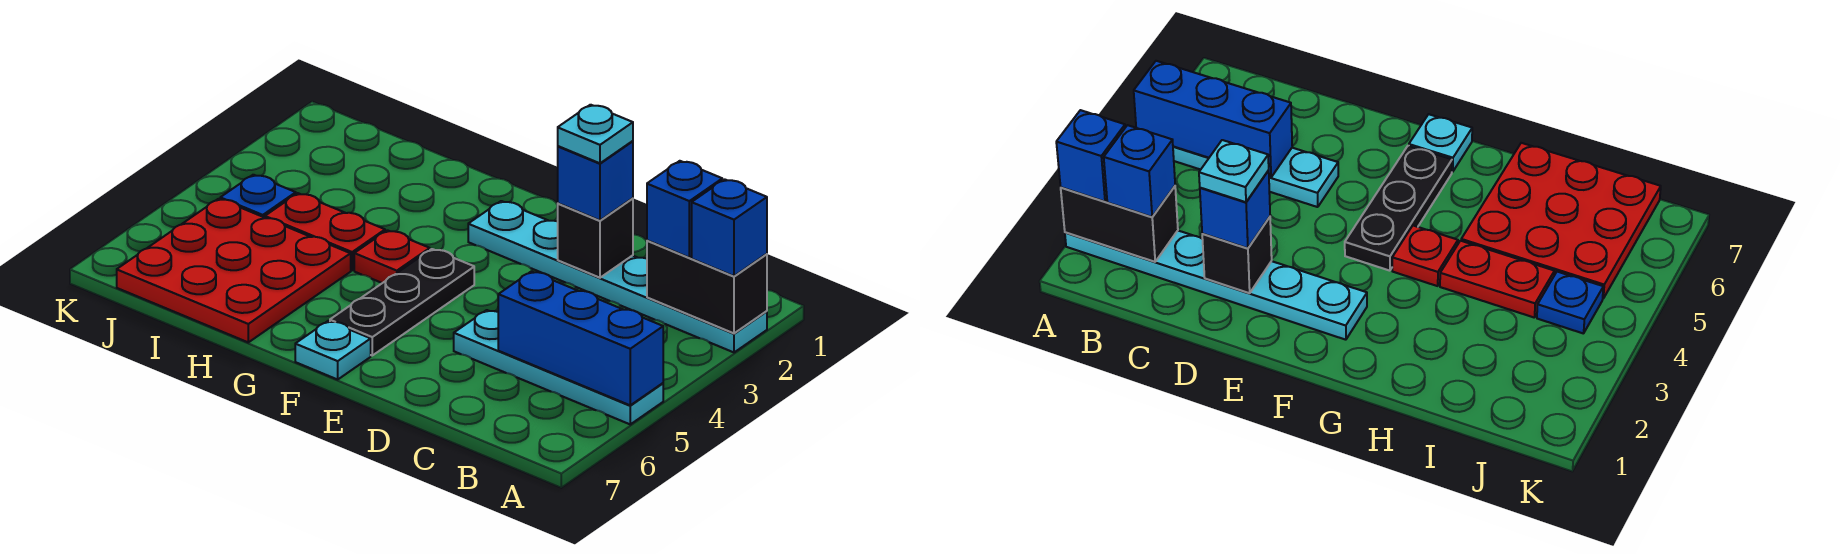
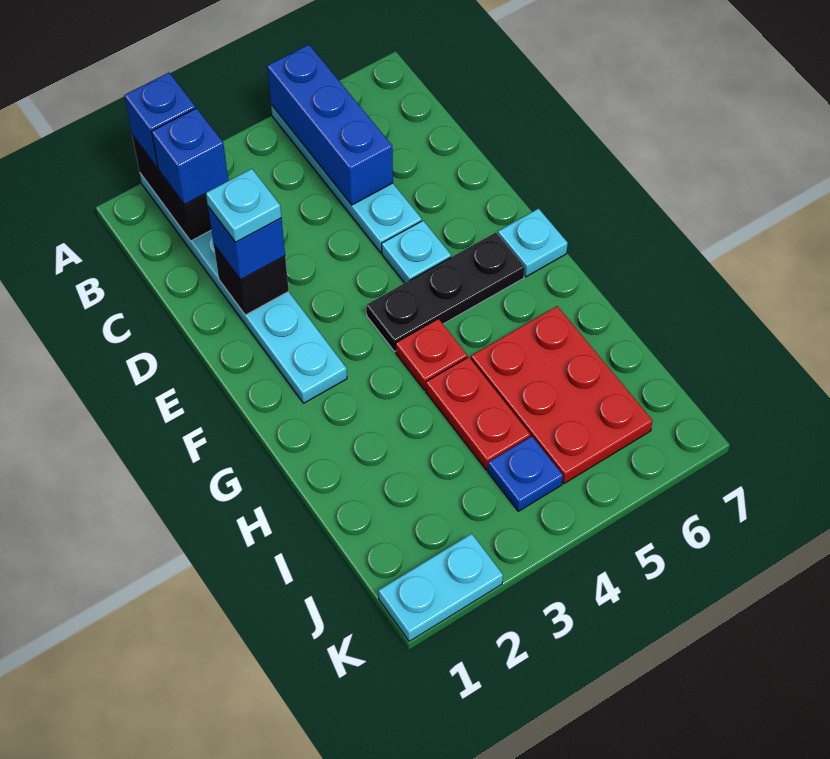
none -> cyan plate E5 level 1
red plate H5:J7 level 1 -> red plate H5:J6 level 1
none -> cyan plate K1:K2 level 1

